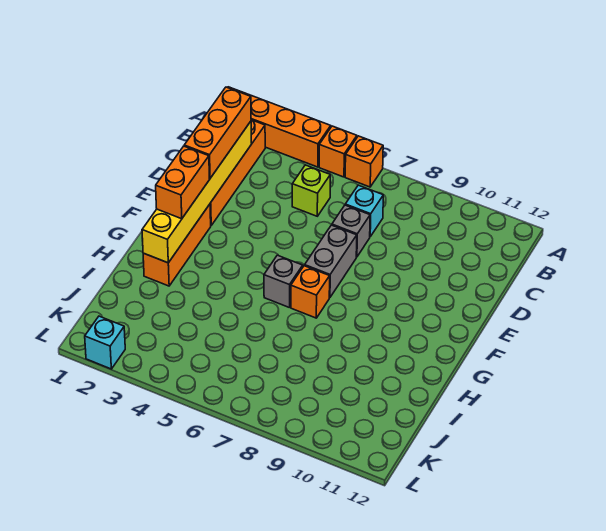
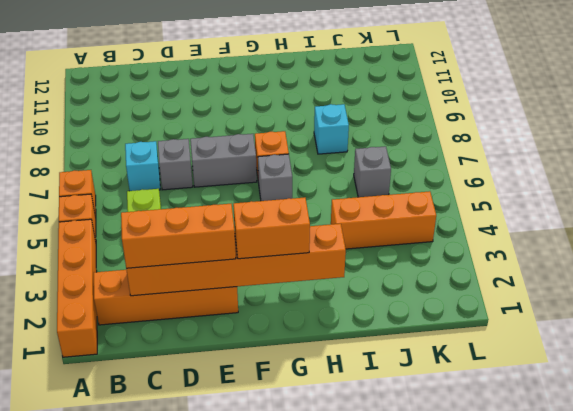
yellow brick C2:H2 level 2 -> orange brick C2:H2 level 2
orange brick F2:H2 level 1 -> orange brick I4:K4 level 1
none -> grey brick J6 level 1
cyan brick L2 level 1 -> cyan brick I8 level 1

